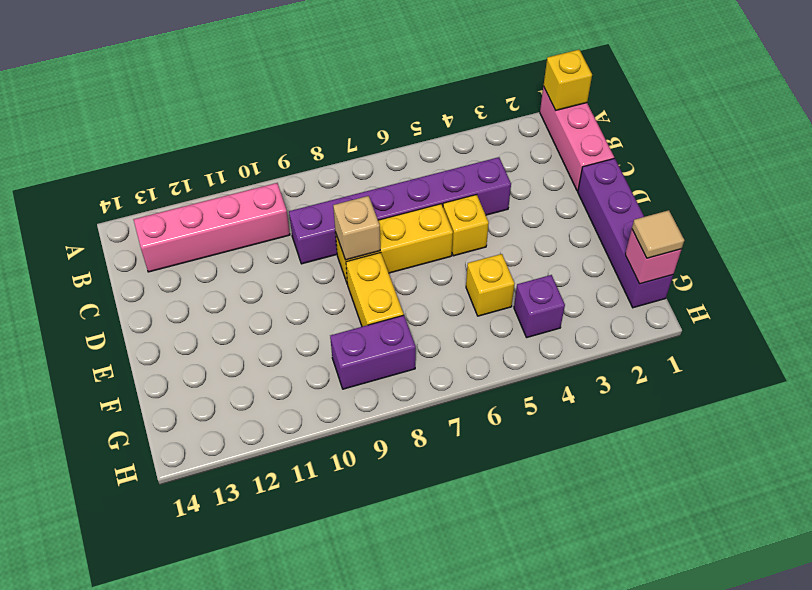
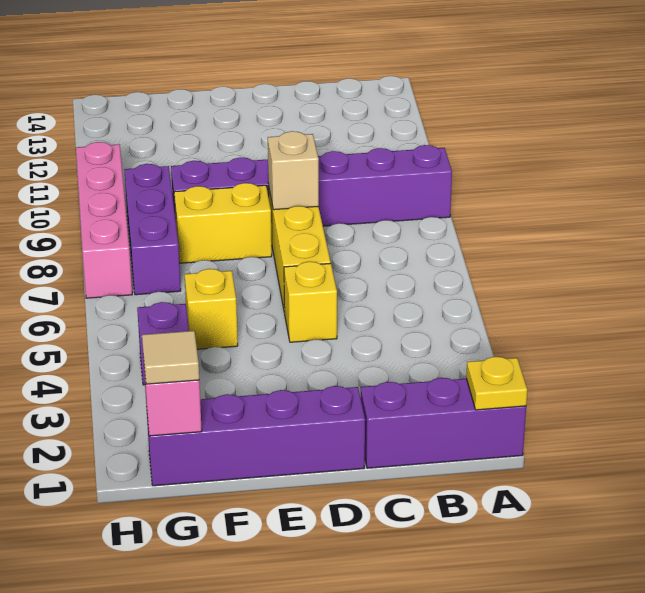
pink brick A1:C1 level 1 -> purple brick A1:C1 level 1
yellow brick A1 level 2 -> yellow plate A1 level 2
pink brick B10:B13 level 1 -> pink brick H7:H10 level 1
purple brick C4:C9 level 1 -> purple brick A9:F9 level 1
purple brick G8:G9 level 1 -> purple brick G7:G9 level 1

